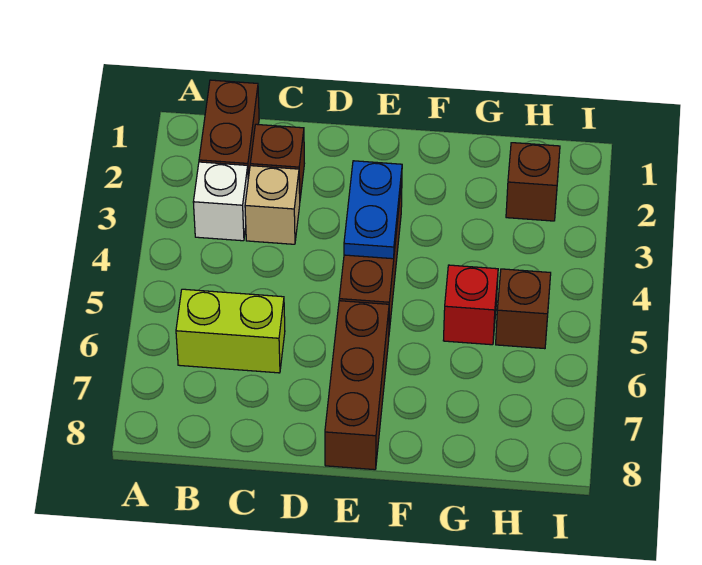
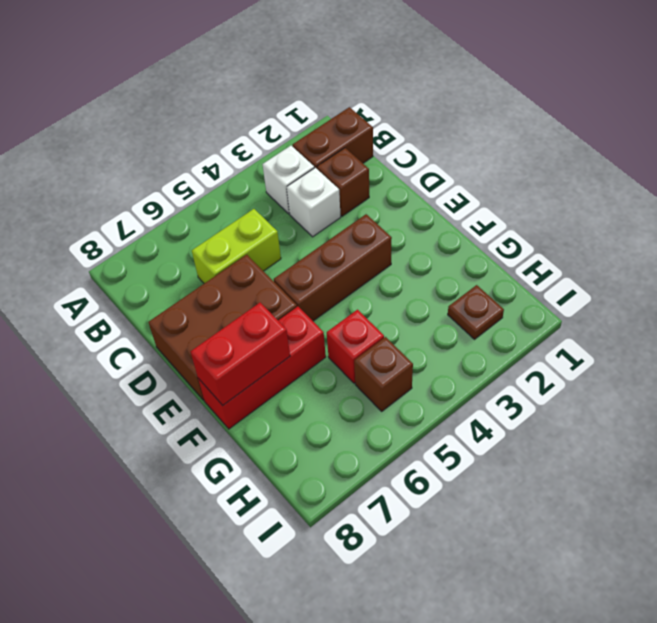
lime brick B6:C6 level 1 -> lime brick C5:C6 level 1
tan brick C3 level 1 -> white brick C3 level 1
blue plate E3:E4 level 2 -> none
brown brick E6:E8 level 1 -> brown brick D6:E8 level 1
none -> red brick F6:F8 level 1
none -> red brick F7:F8 level 2
brown brick H2 level 1 -> brown plate H2 level 1

